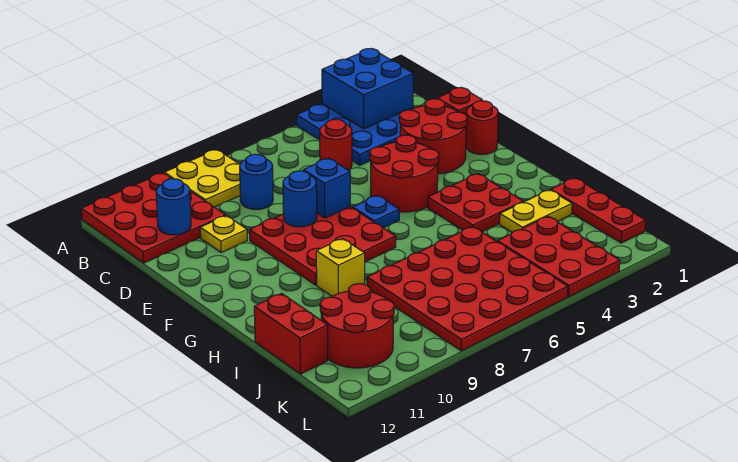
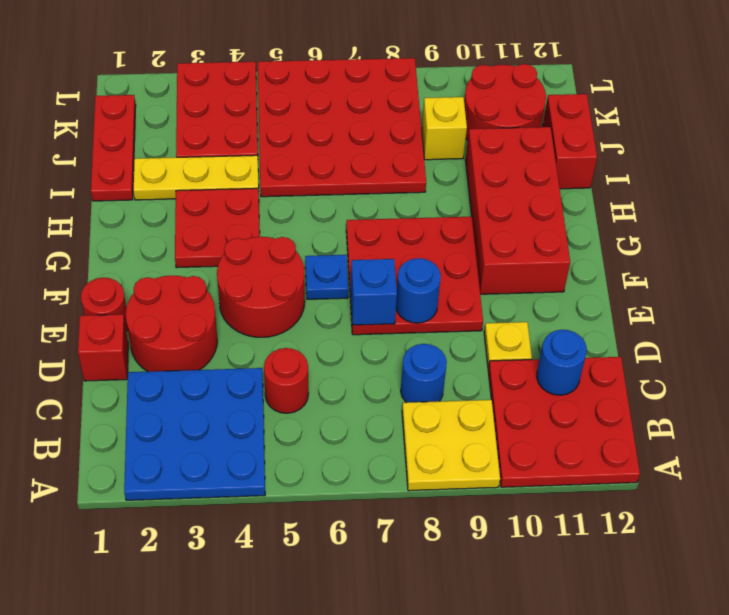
blue brick A2:B3 level 2 -> none
none -> red brick F10:I11 level 1
yellow brick H9 level 1 -> yellow brick J9 level 1
yellow plate I2:I3 level 1 -> yellow plate I2:I4 level 1

